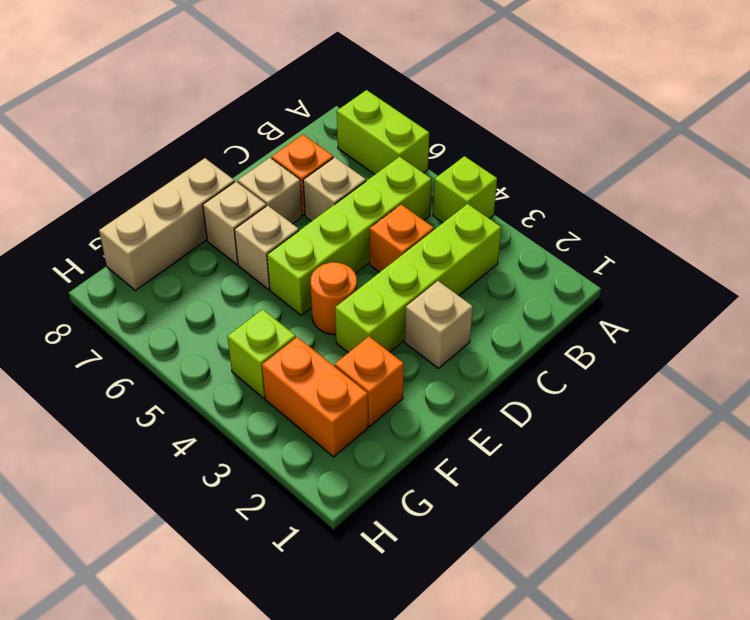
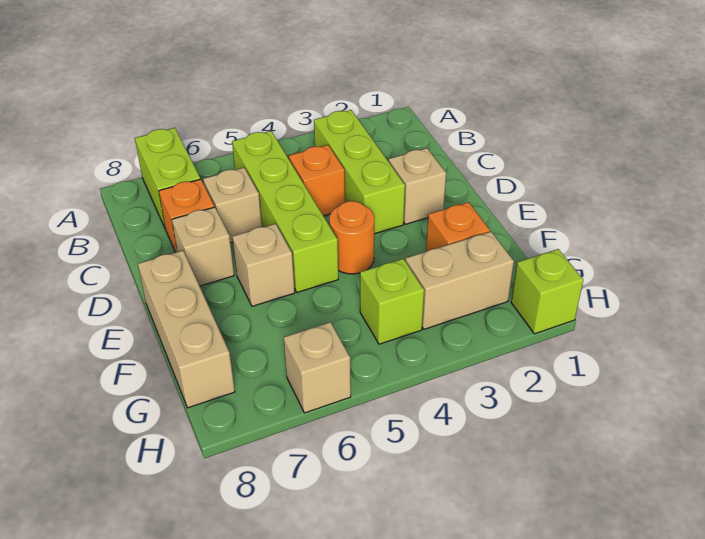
lime brick A4 level 1 -> lime brick H1 level 1
lime brick A6:A7 level 1 -> lime brick A7:B7 level 1
lime brick B3:E3 level 1 -> lime brick B3:D3 level 1
tan brick E7 level 1 -> tan brick H6 level 1
orange brick G2:G3 level 1 -> tan brick G2:G3 level 1

